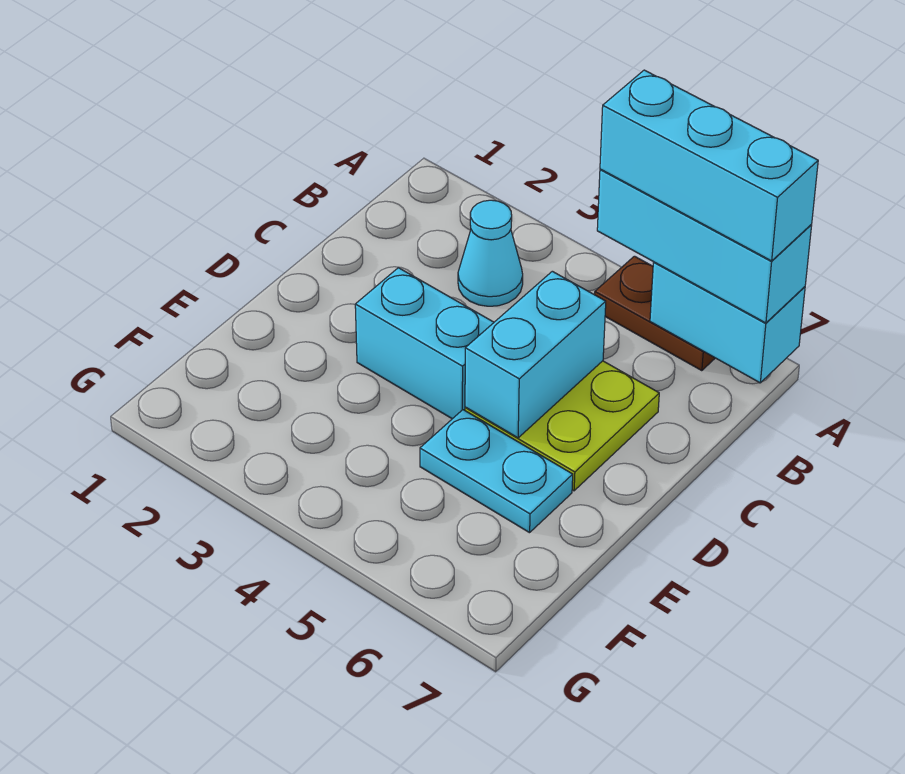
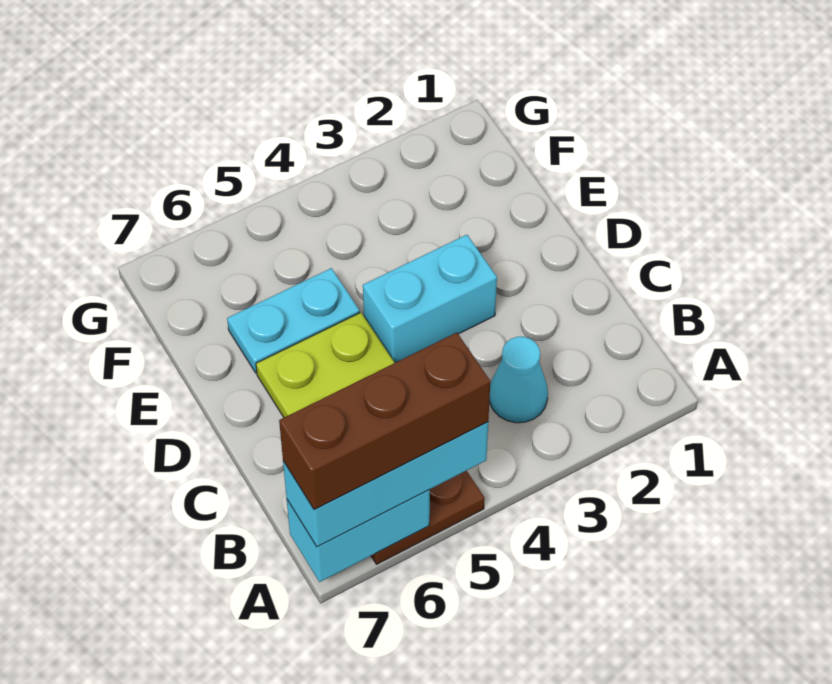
cyan brick A5:A7 level 4 -> brown brick A5:A7 level 4
cyan brick C5:D5 level 2 -> none

